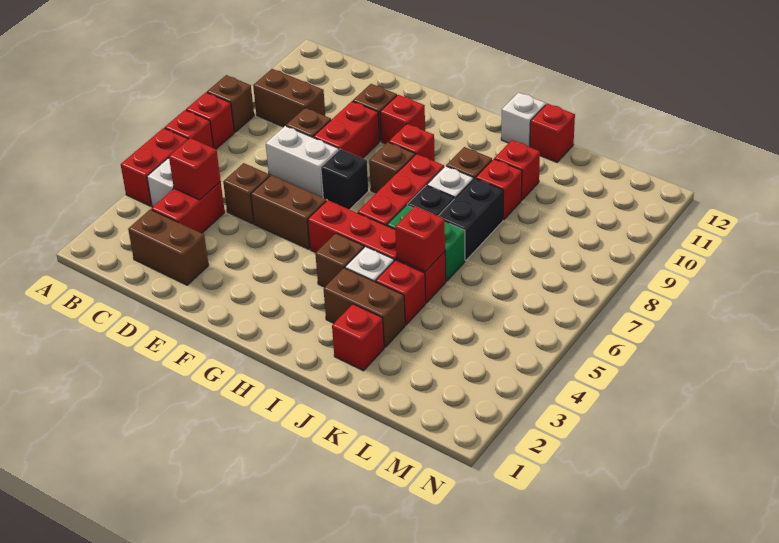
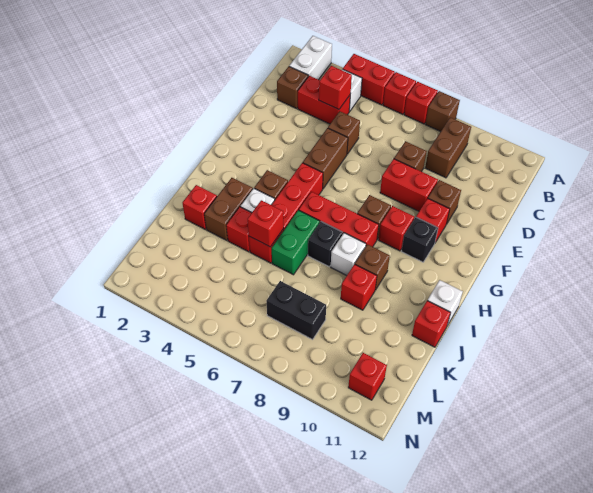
brown brick C2:D2 level 1 -> brown brick C2 level 1
white brick D7:E7 level 1 -> white brick A2:B2 level 1
black brick F7 level 1 -> black brick G10 level 1
black brick J7:J8 level 1 -> black brick L7:L8 level 1
red brick J10 level 1 -> red brick M11 level 1

